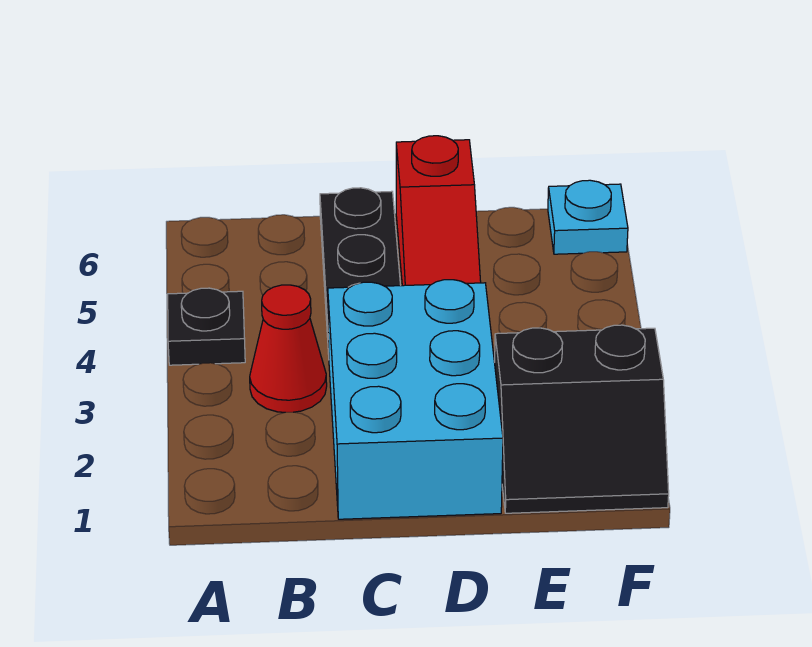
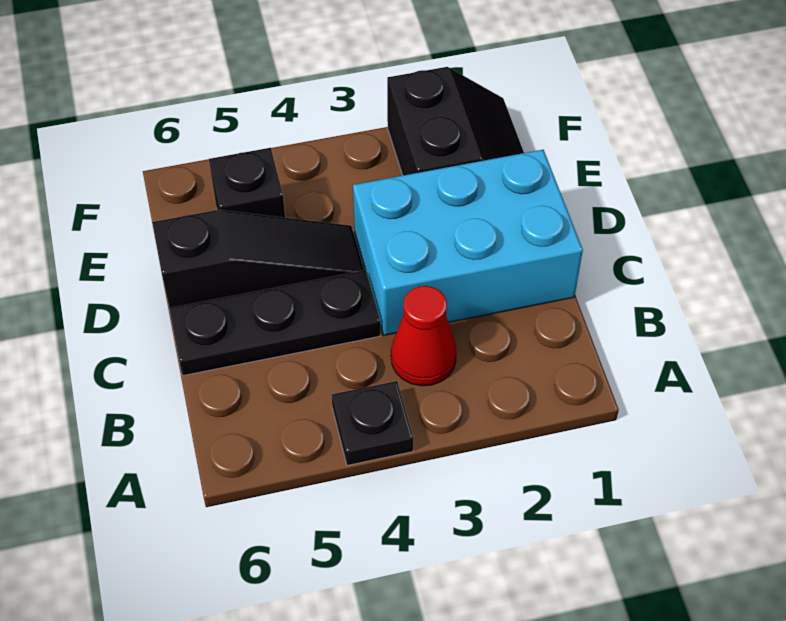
red slope D4:D6 level 1 top 6 -> black slope D4:D6 level 1 top 6
none -> black brick E5 level 1
cyan plate F6 level 1 -> none

